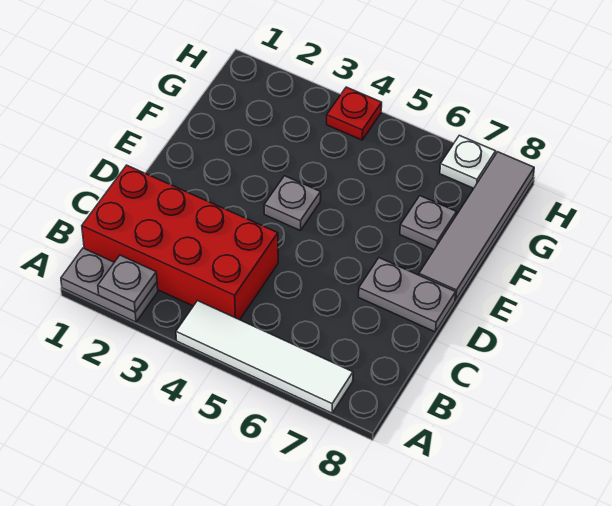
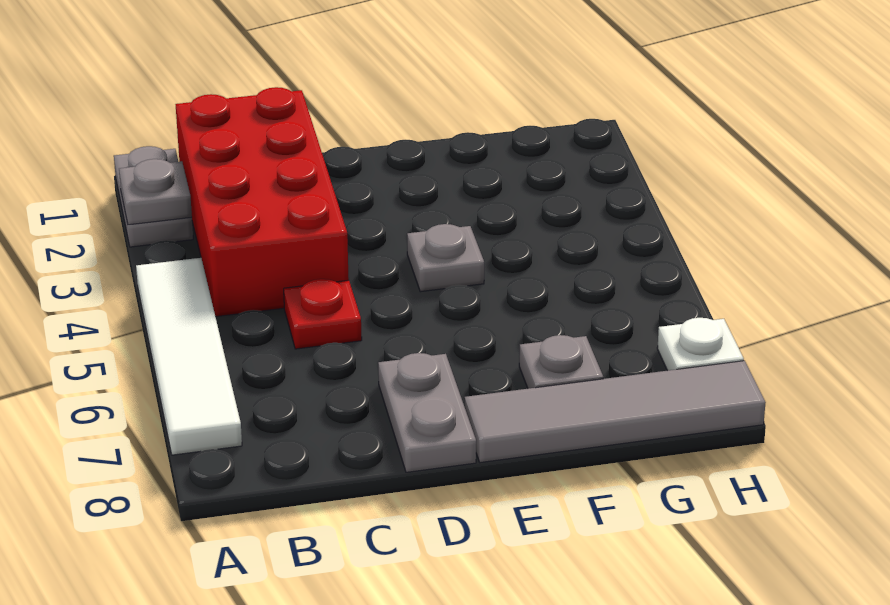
red plate H4 level 1 -> red plate C5 level 1

